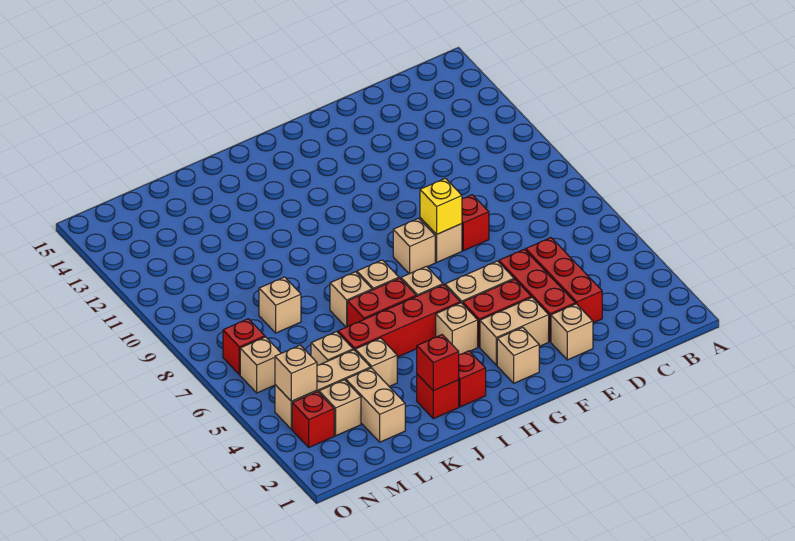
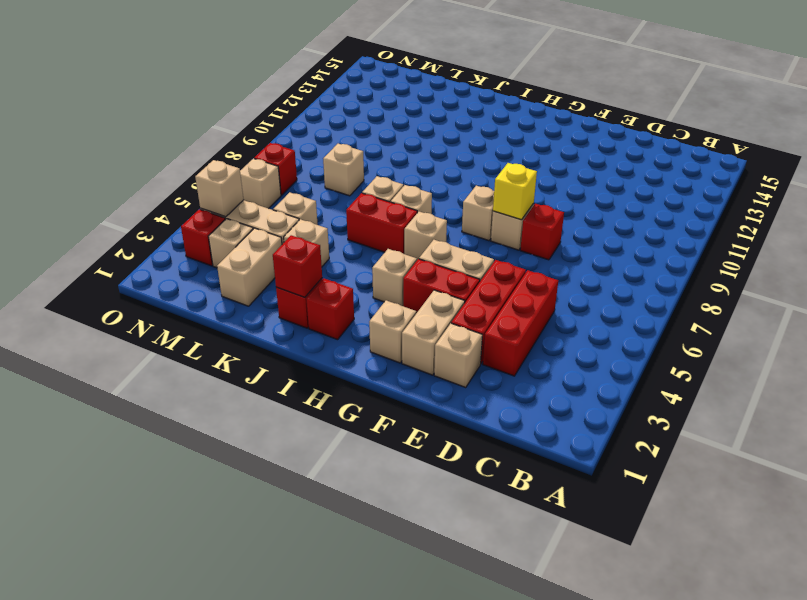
tan brick F3:G3 level 1 -> tan brick F2:F3 level 1
red brick H5:K5 level 1 -> none

